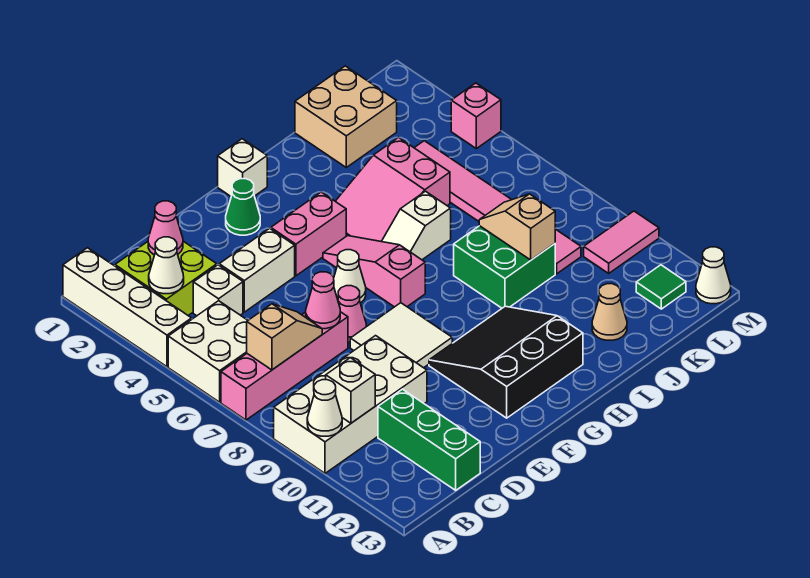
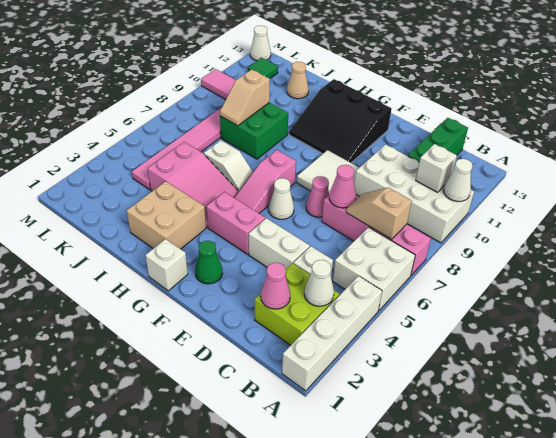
tan brick J1:K2 level 1 -> tan brick H2:I3 level 1
pink brick M4 level 1 -> none

